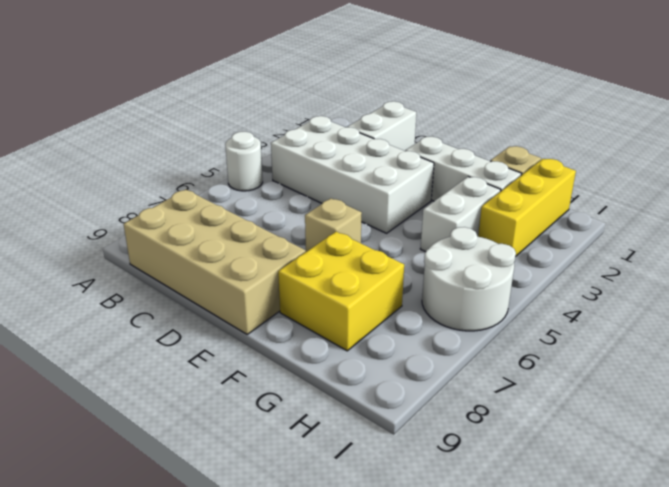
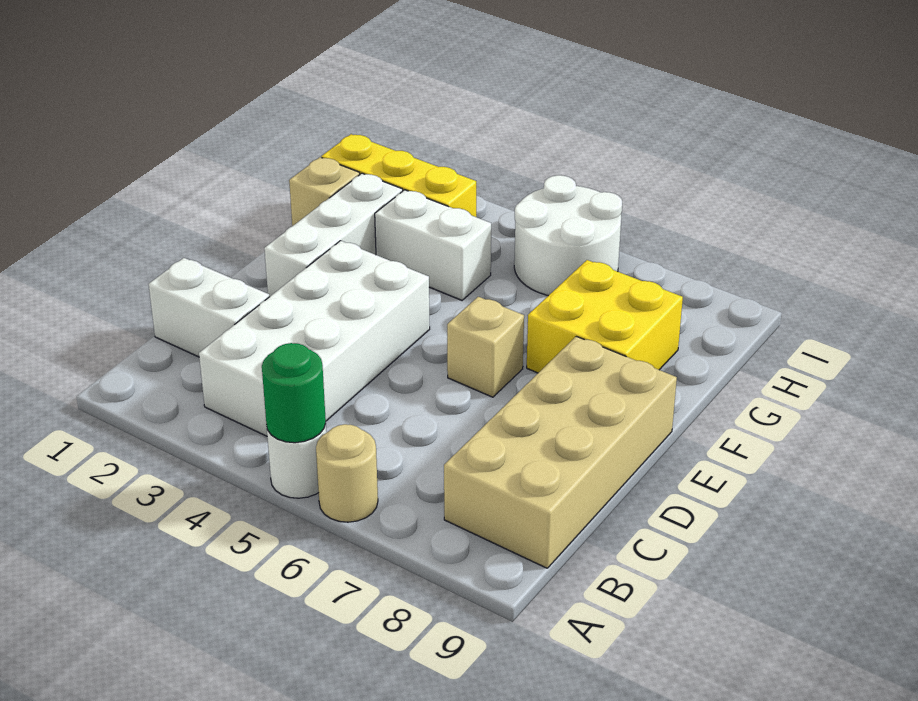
none -> green round brick A5 level 2
none -> tan round brick A6 level 1

